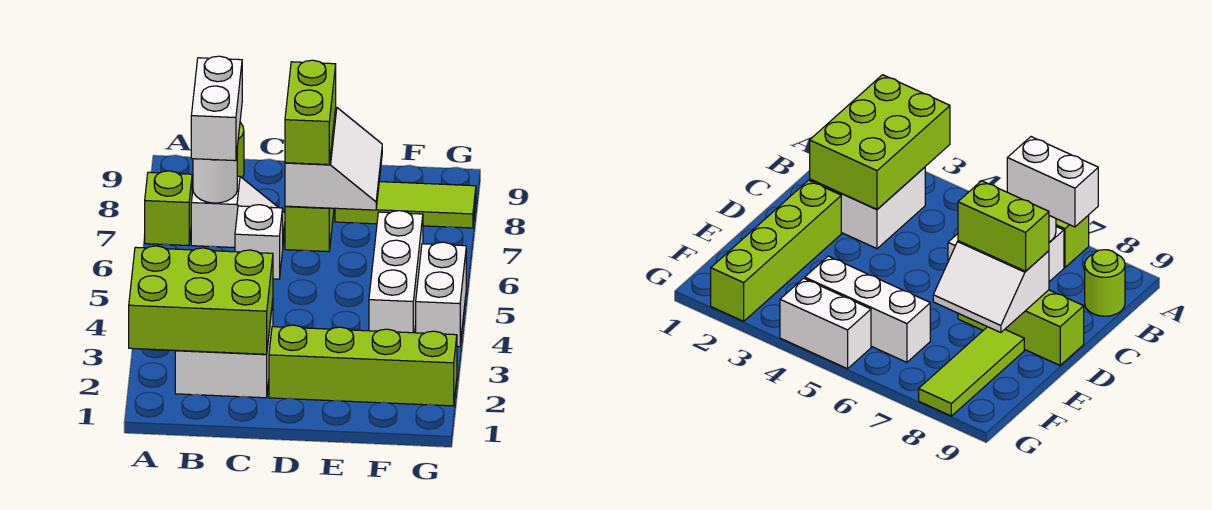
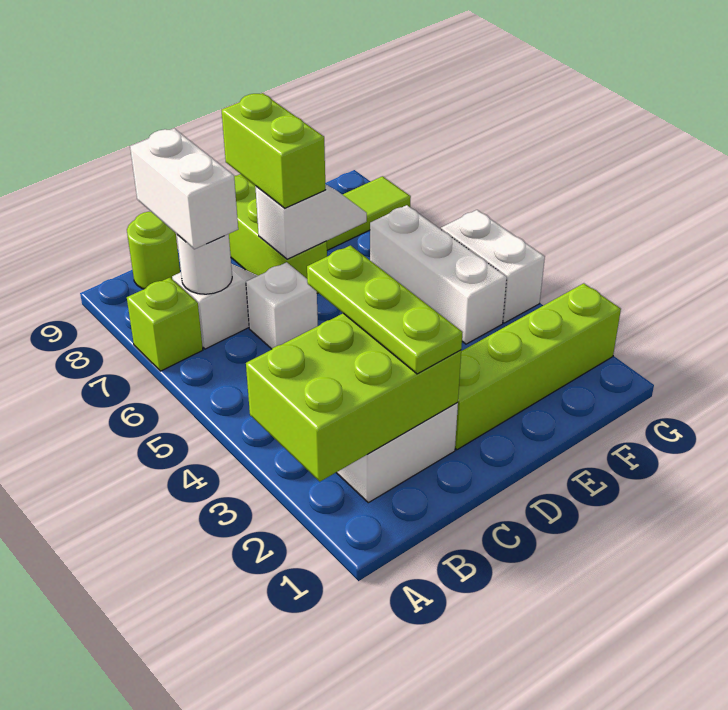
none -> lime plate C2:C4 level 3
white slope D7:E8 level 2 top D -> white slope D7:E7 level 2 top D

